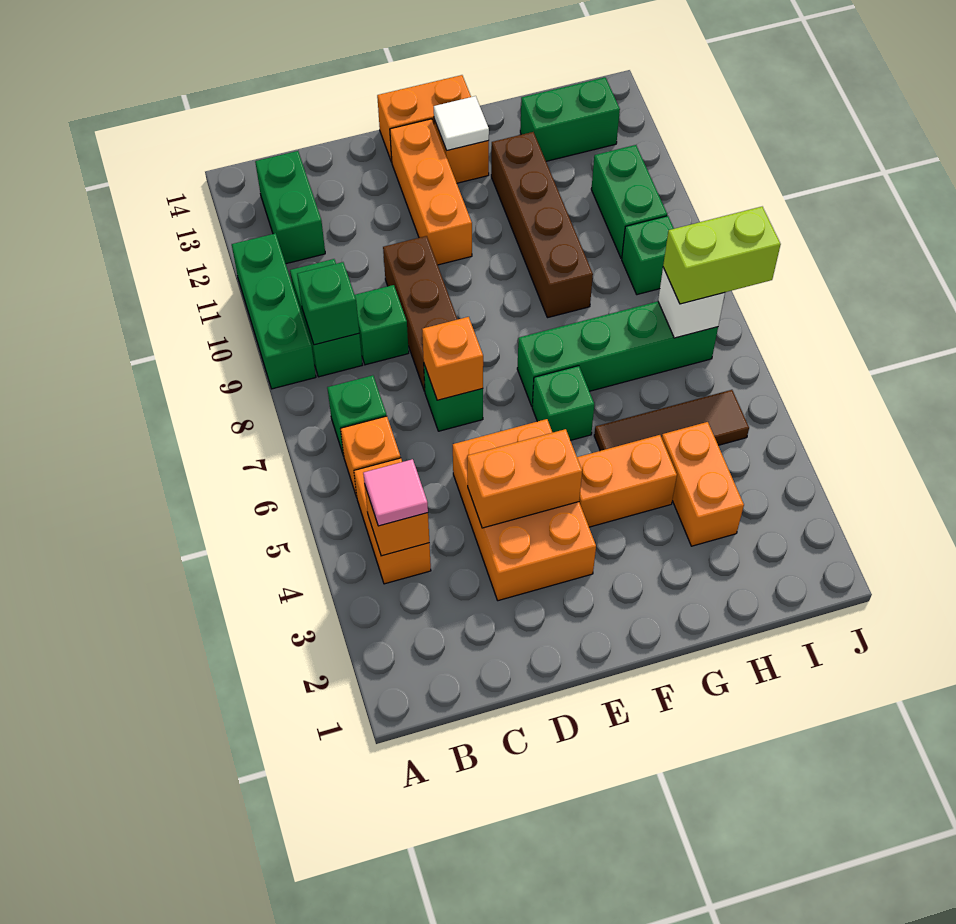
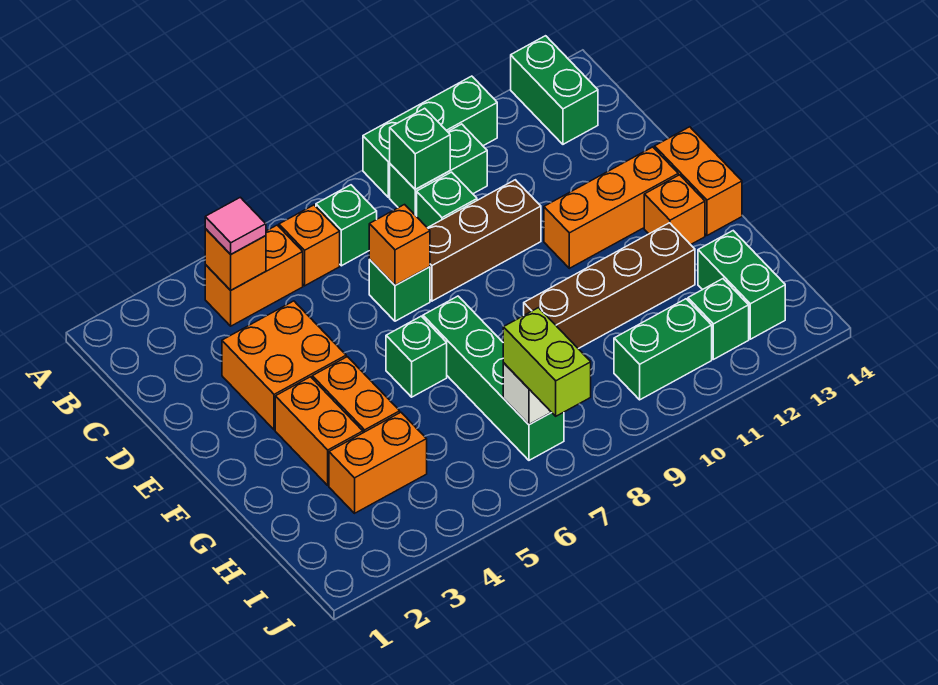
green brick B12:B13 level 1 -> green brick A13:B13 level 1
orange brick D3:E5 level 1 -> orange brick D3:E4 level 1
orange brick D4:E4 level 2 -> orange brick F3:G3 level 1
white tile F13 level 2 -> none
brown tile G5:I5 level 1 -> none
green brick I9 level 1 -> green brick I12 level 1

